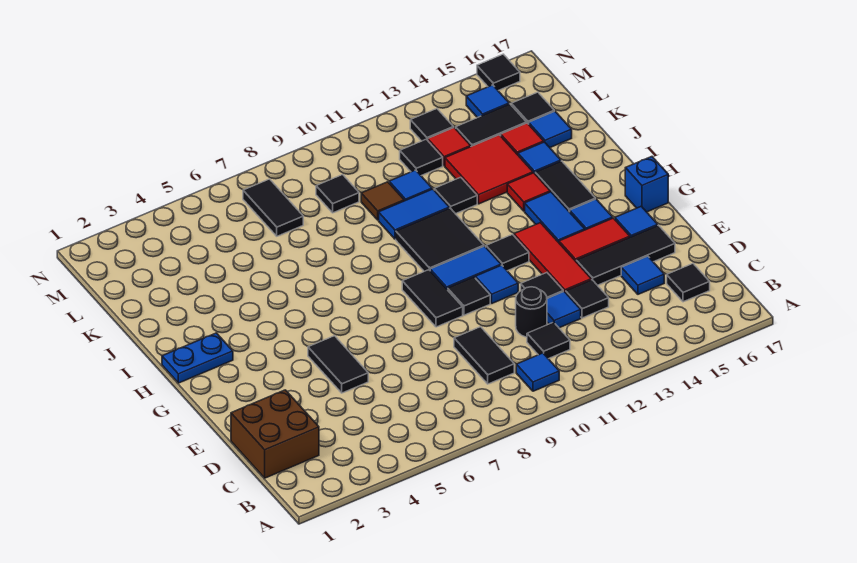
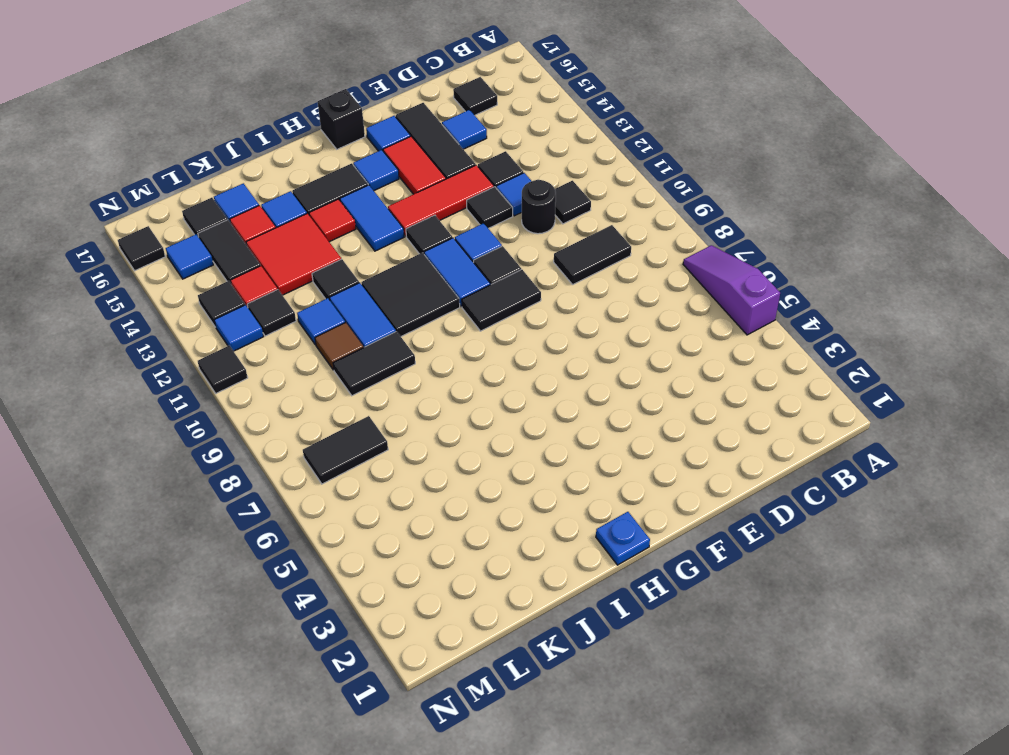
none -> purple slope A5:A7 level 1 top 5
blue tile B10 level 1 -> blue tile M12 level 1
brown brick C1:D2 level 1 -> none
black tile E5:F5 level 1 -> black tile J9:K9 level 1
blue tile G14:H14 level 1 -> blue tile H13:H14 level 1
blue brick G17 level 1 -> black brick G17 level 1
blue plate H1:H2 level 1 -> blue plate H1 level 1
black tile L9 level 1 -> black tile N11 level 1

